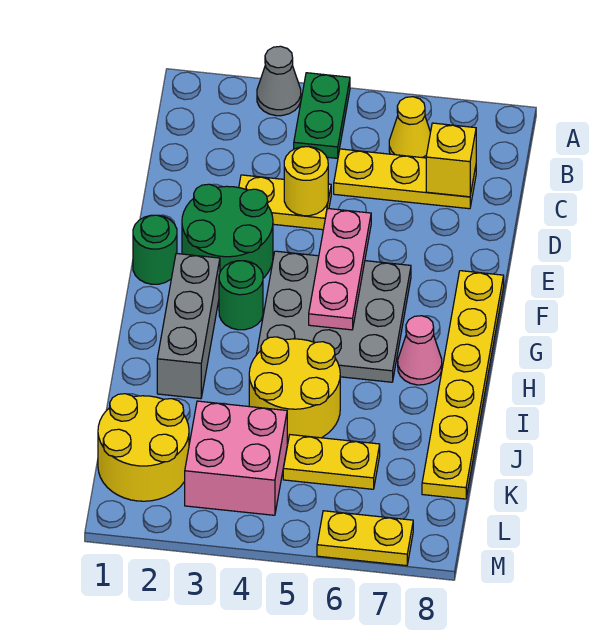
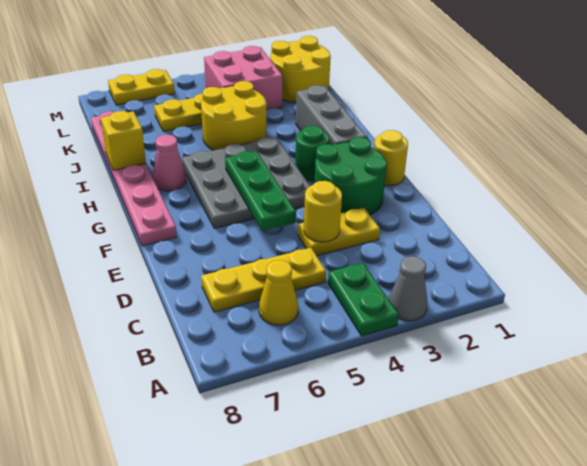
yellow brick C7 level 2 -> yellow brick I8 level 2
pink plate E5:G5 level 2 -> green plate E5:G5 level 2
green round brick F1 level 1 -> yellow round brick F1 level 1
yellow plate F8:K8 level 1 -> pink plate F8:K8 level 1

